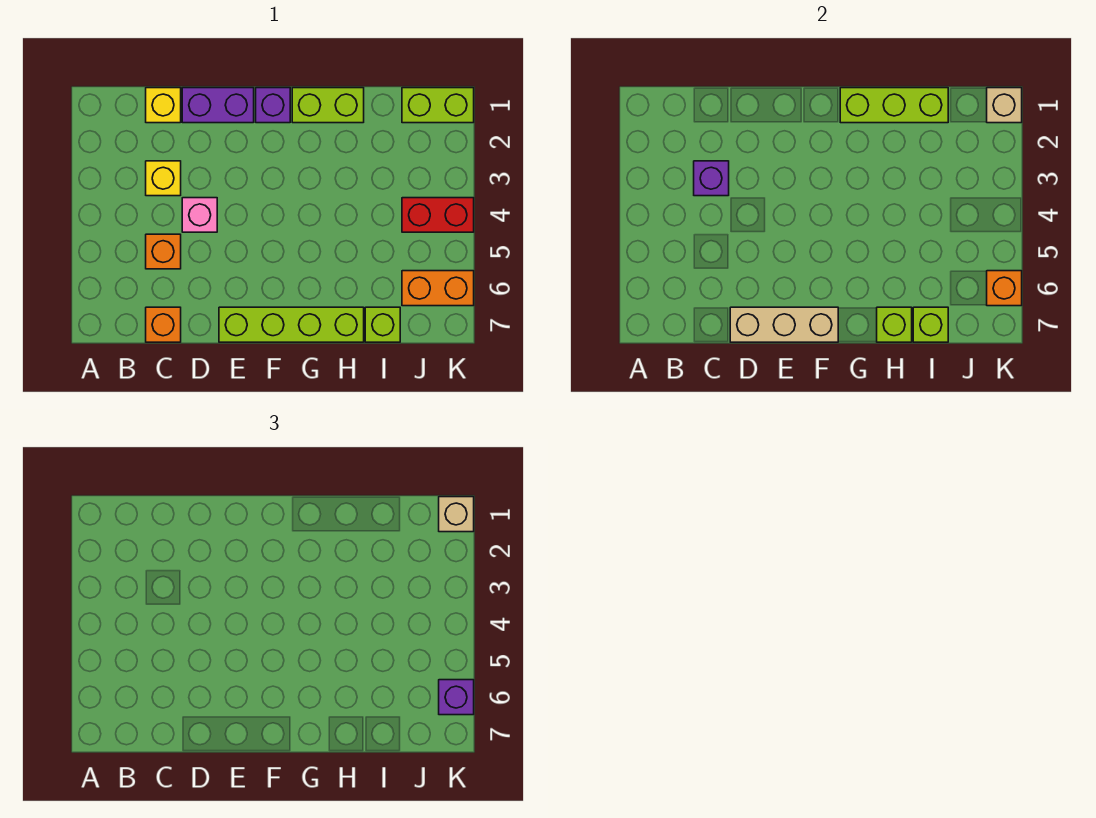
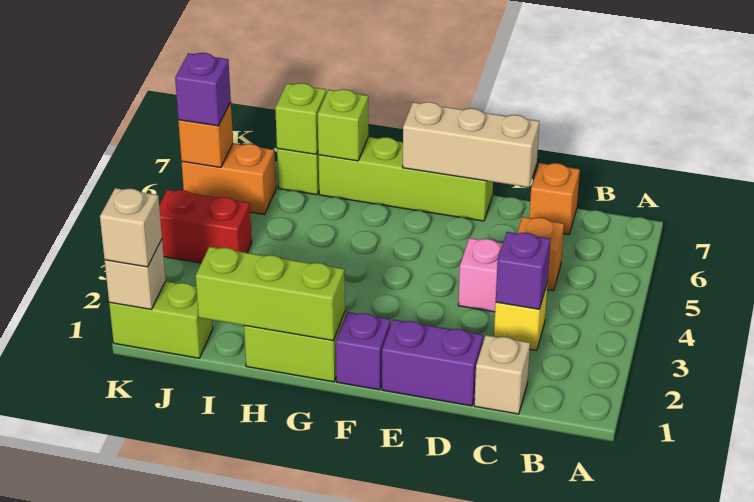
yellow brick C1 level 1 -> tan brick C1 level 1

